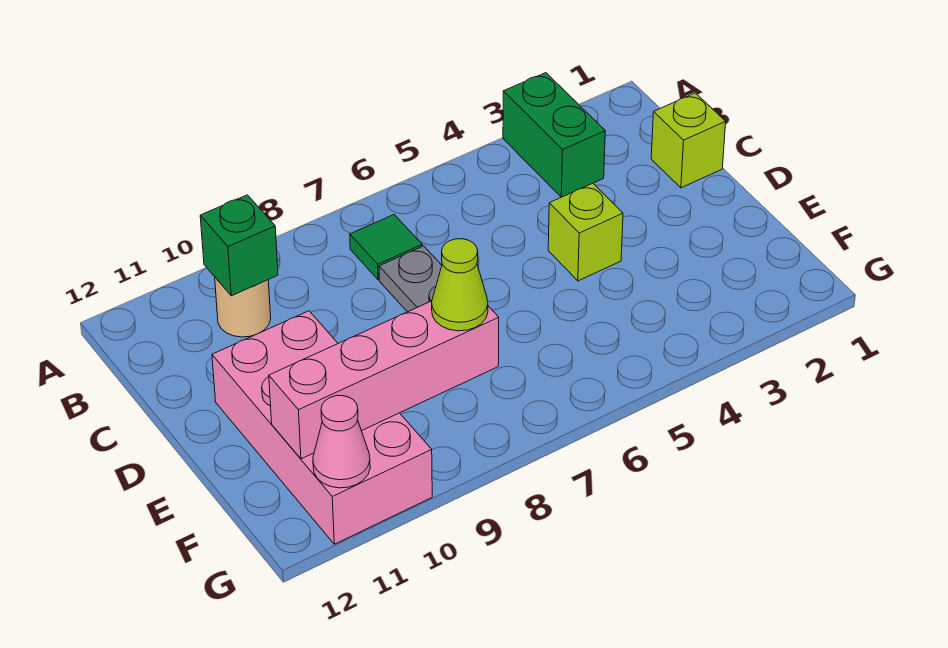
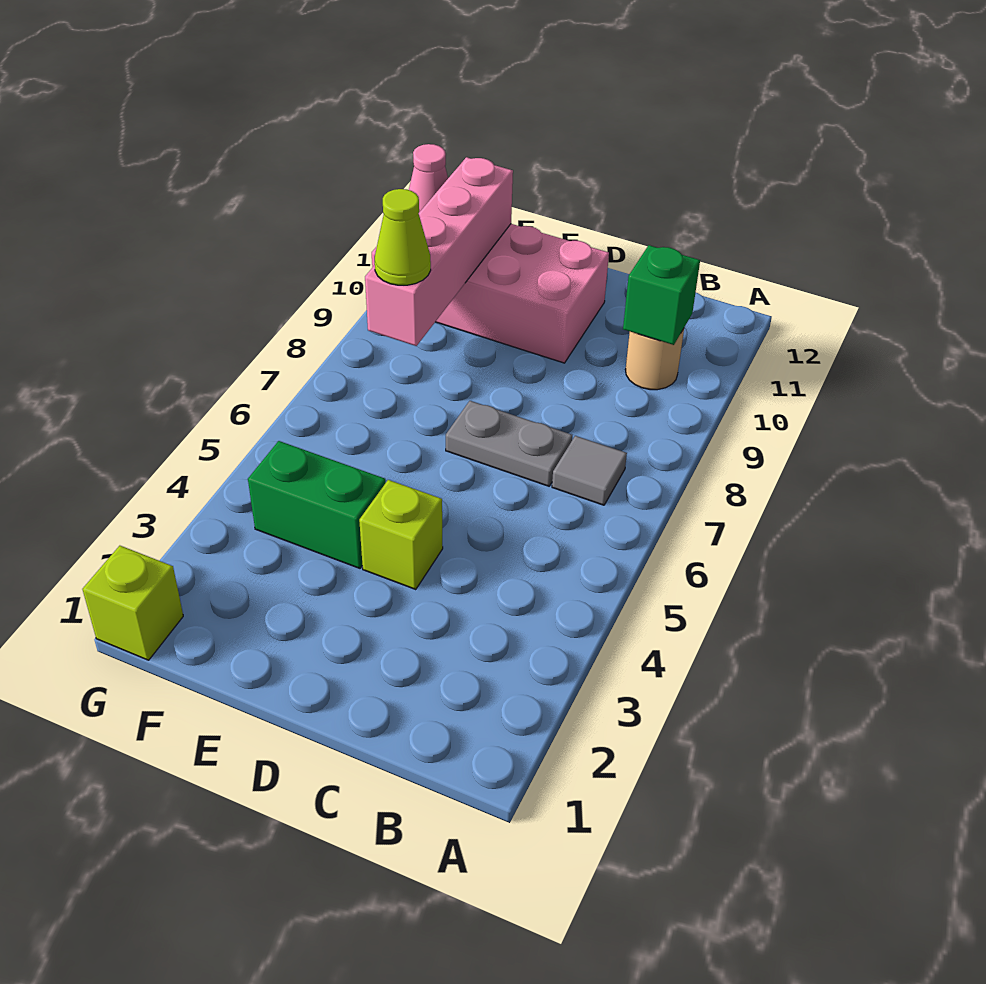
green brick A3:B3 level 1 -> green brick E4:F4 level 1
green tile B7 level 1 -> grey tile B7 level 1
lime brick C1 level 1 -> lime brick G1 level 1

